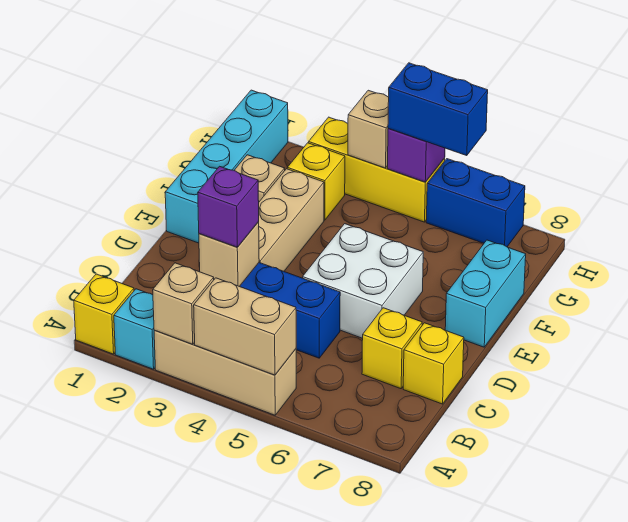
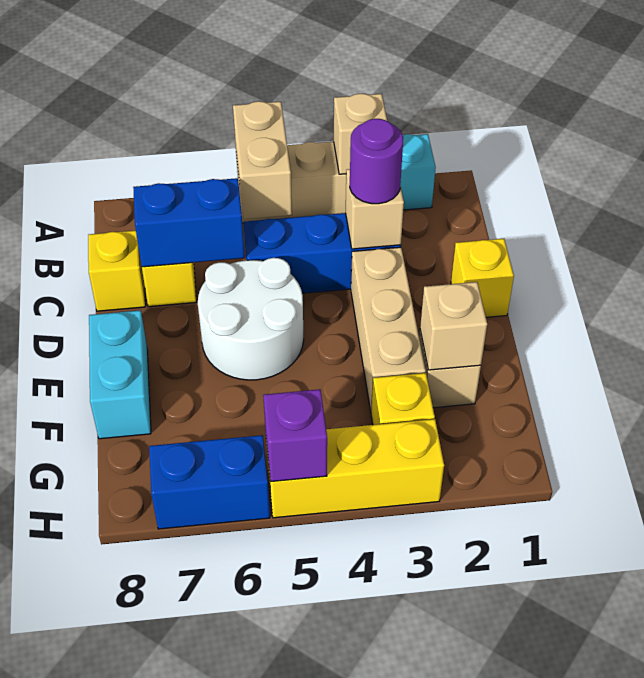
yellow brick A1 level 1 -> yellow brick D1 level 1
tan brick A4:A5 level 2 -> tan brick A5:B5 level 2
purple brick C3 level 3 -> purple round brick C3 level 3
white brick D5:E6 level 1 -> white round brick D5:E6 level 1
cyan brick E1:H1 level 1 -> none
tan brick H4 level 2 -> tan brick F2 level 2
blue brick H5:H6 level 3 -> blue brick C6:C7 level 2

